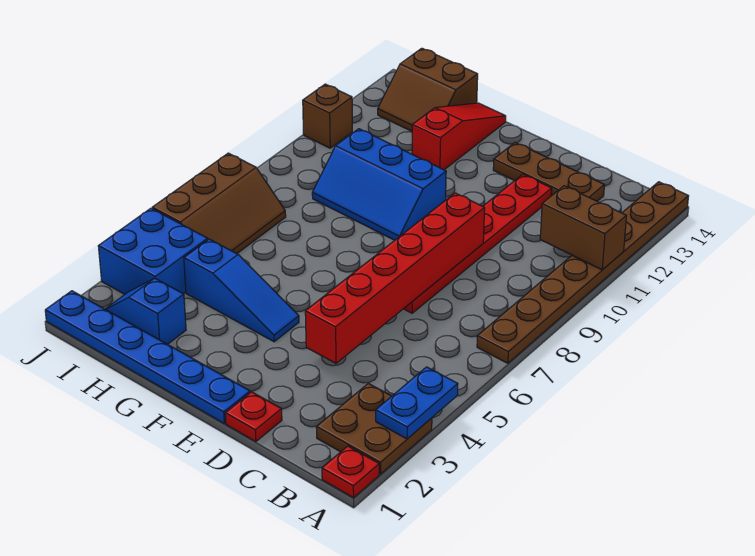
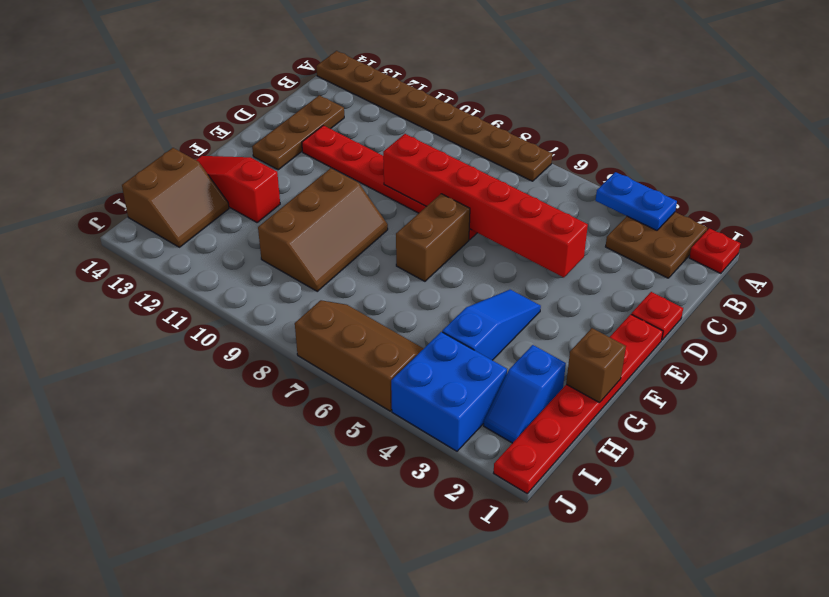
brown brick A11:B11 level 2 -> brown brick E7:F7 level 1
blue plate E1:J1 level 1 -> red plate E1:J1 level 1
blue slope F9:H10 level 1 top 10 -> brown slope F9:H10 level 1 top 10
brown brick J11 level 1 -> brown brick G1 level 2

